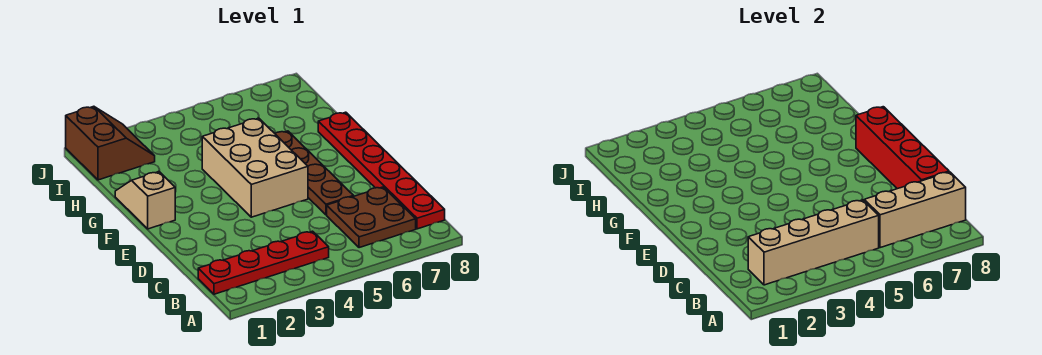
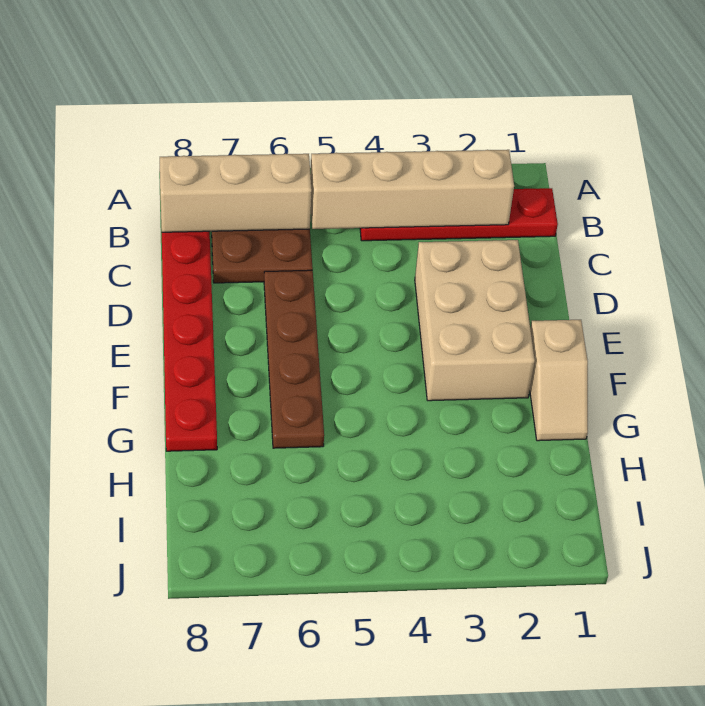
red brick C8:F8 level 2 -> none
tan brick E4:G5 level 1 -> tan brick D2:F3 level 1
brown slope I1:J2 level 1 top 1 -> none

